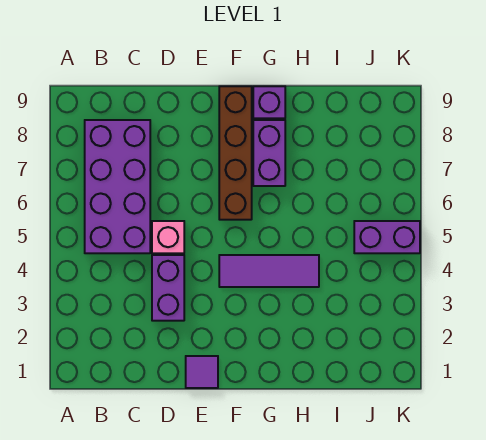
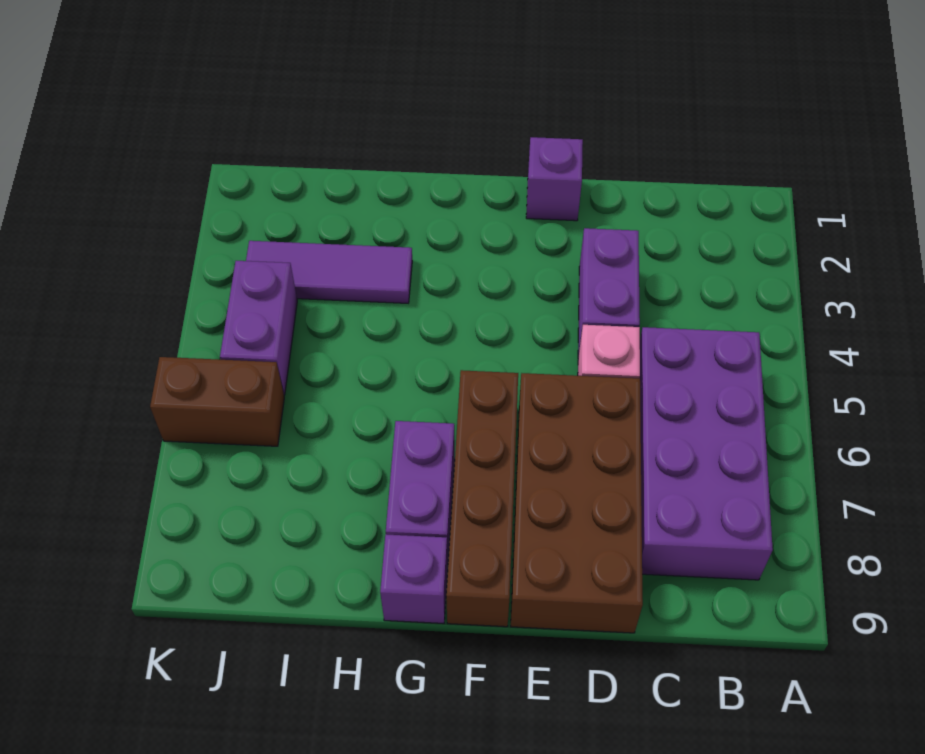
none -> brown brick D6:E9 level 1
purple tile E1 level 1 -> purple brick E1 level 1
purple tile F4:H4 level 1 -> purple tile H3:J3 level 1
purple brick J5:K5 level 1 -> purple brick J4:J5 level 1
none -> brown brick J6:K6 level 1

